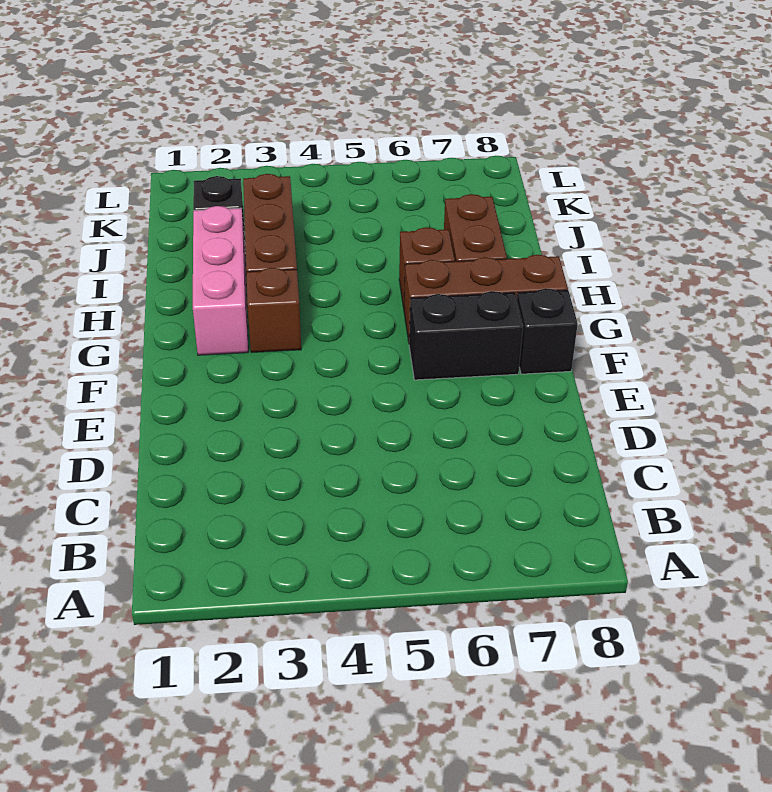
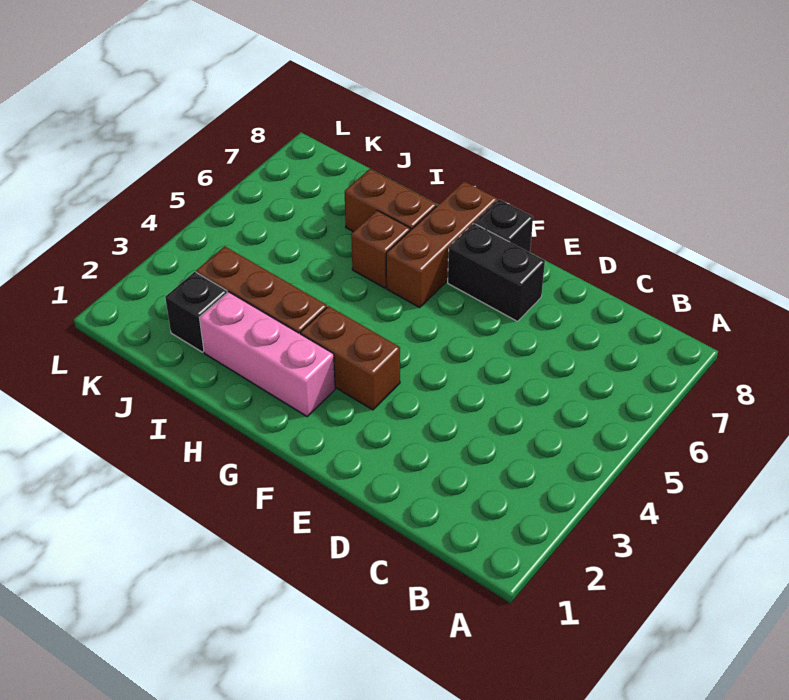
black brick F6:F7 level 1 -> black brick E7:F7 level 1
brown brick G3 level 1 -> brown brick F3:G3 level 1

